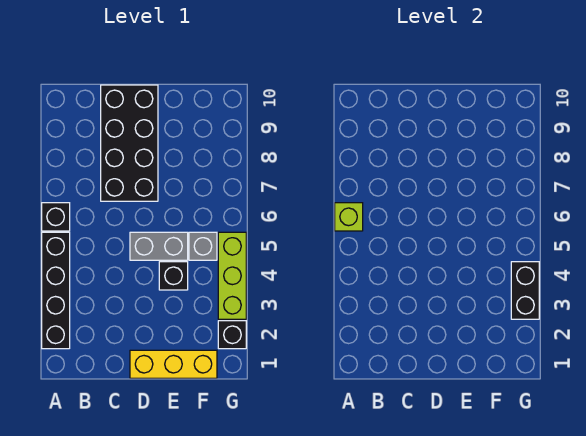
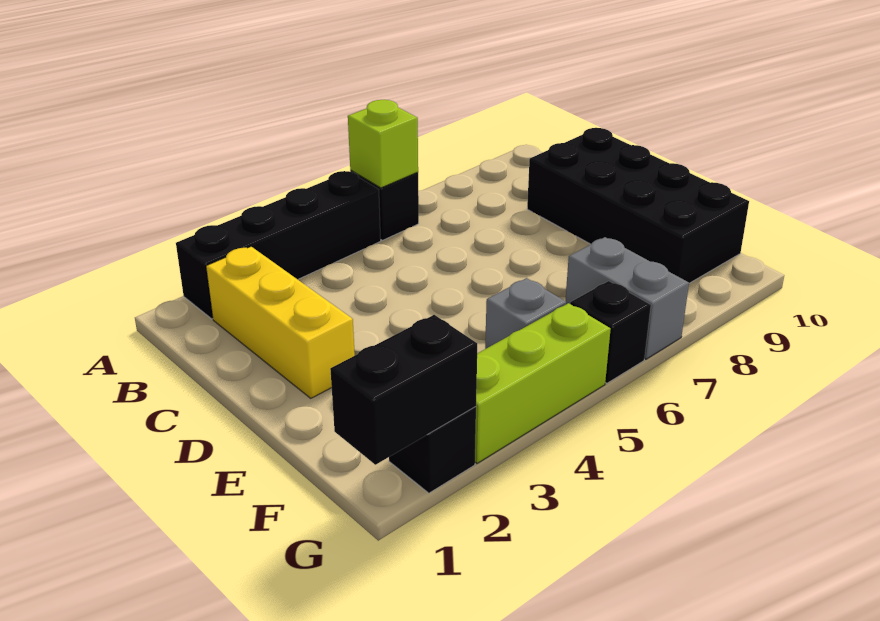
black brick C7:D10 level 1 -> black brick C9:F10 level 1
yellow brick D1:F1 level 1 -> yellow brick B2:D2 level 1
grey brick D5:E5 level 1 -> grey brick F7:G7 level 1
black brick E4 level 1 -> black brick G6 level 1
black brick G3:G4 level 2 -> black brick G1:G2 level 2

